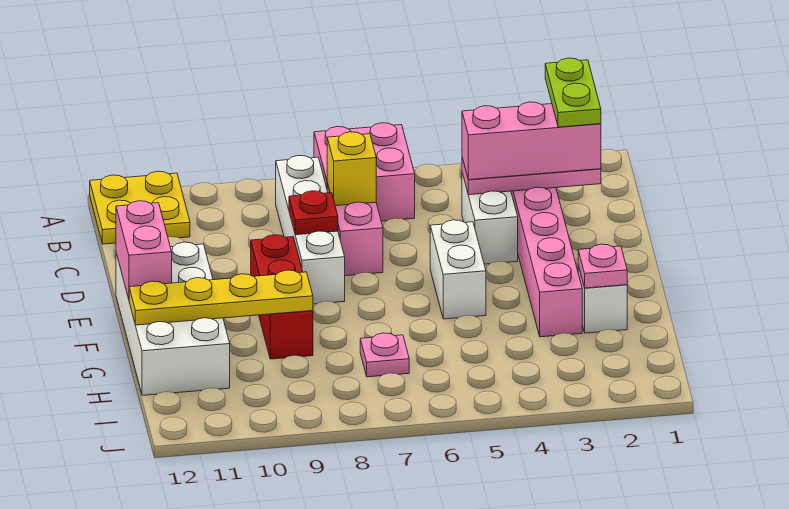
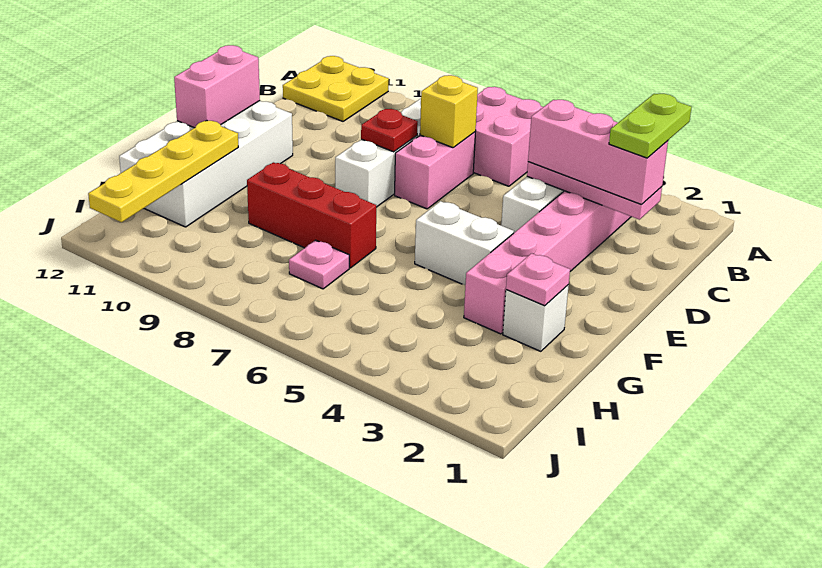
white brick E5:F5 level 1 -> white brick F4:F5 level 1
red brick E9:G9 level 1 -> red brick G7:G9 level 1
yellow plate G9:G12 level 2 -> yellow plate G11:J11 level 2

